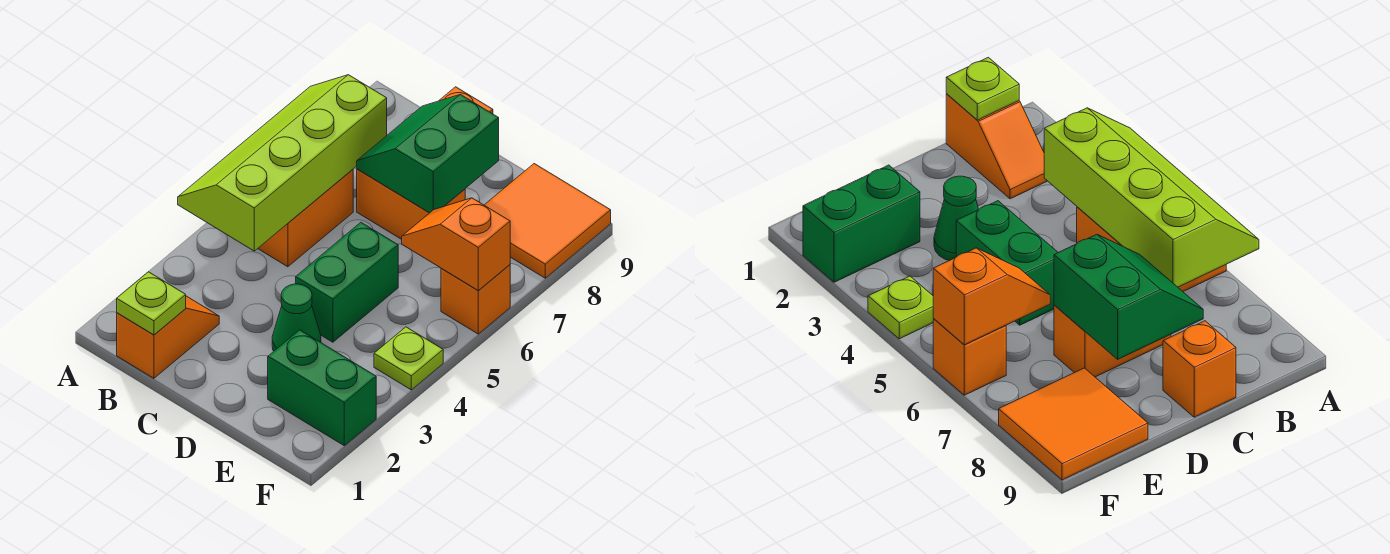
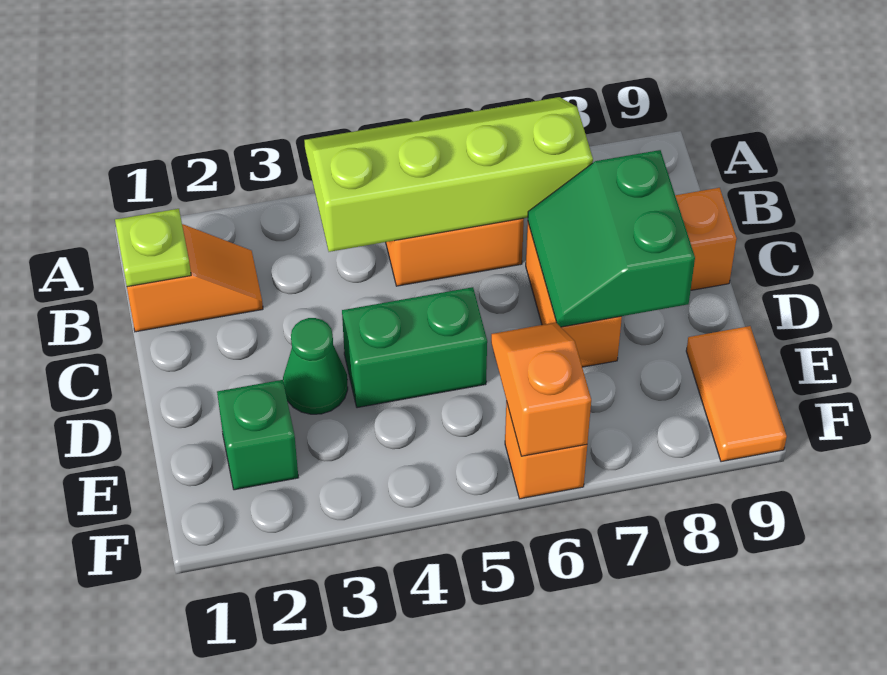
green slope C7:D8 level 2 top D -> green slope C7:D8 level 2 top 8
green brick E2:F2 level 1 -> green brick E2 level 1
orange tile E8:F9 level 1 -> orange tile E9:F9 level 1
lime plate F4 level 1 -> none

